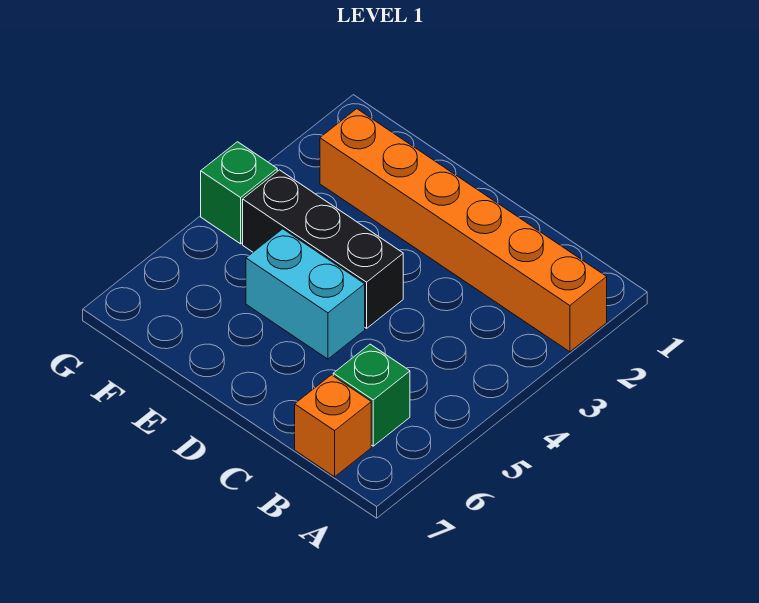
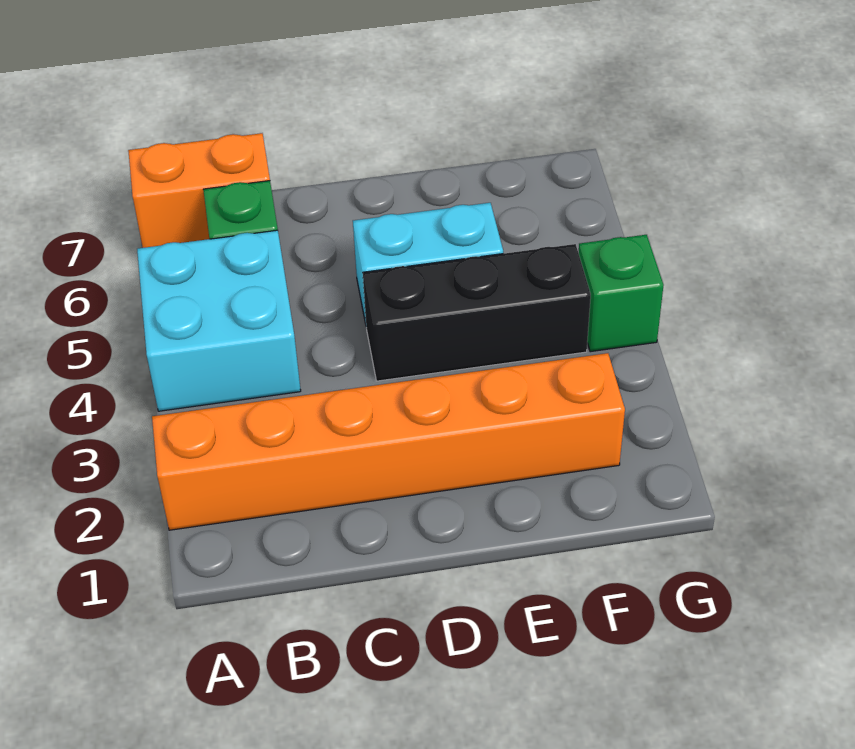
none -> cyan brick A4:B5 level 1
orange brick B7 level 1 -> orange brick A7:B7 level 1

